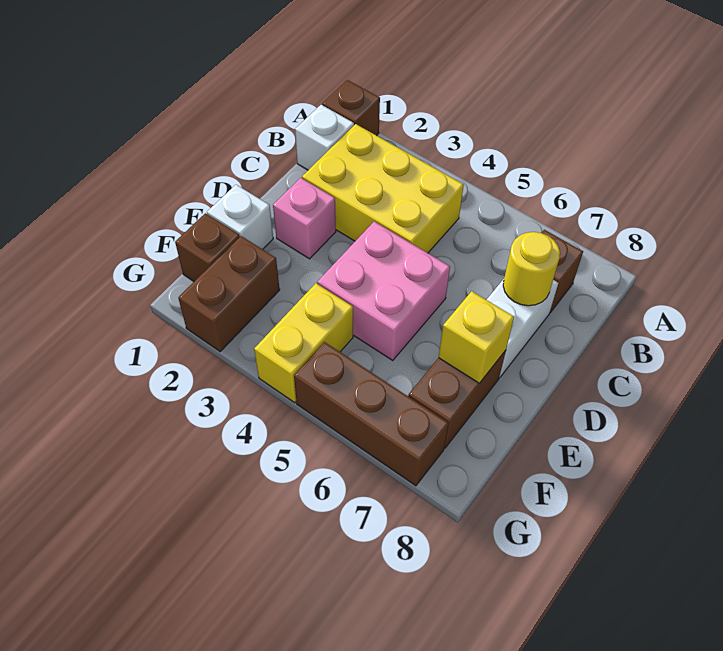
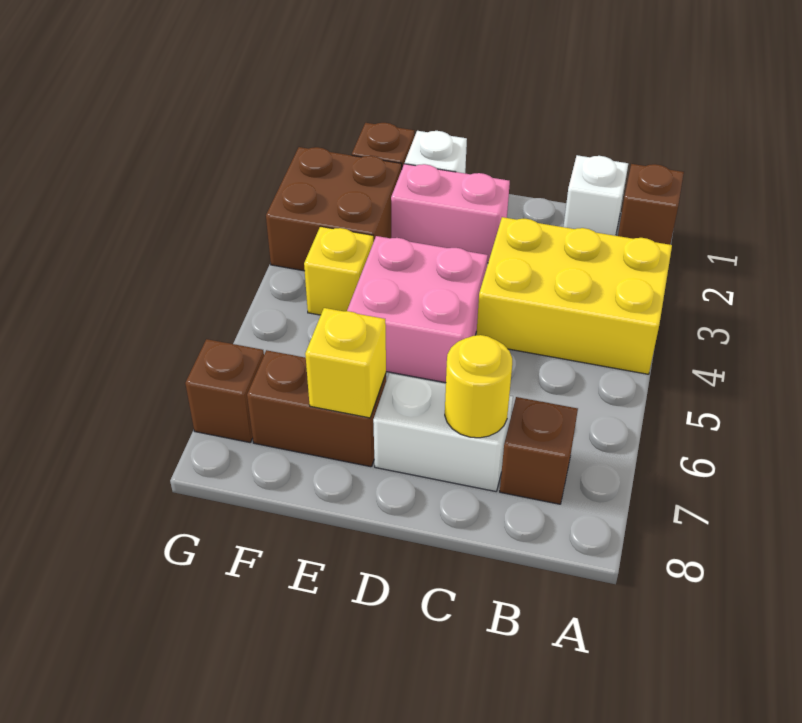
yellow brick B2:C4 level 1 -> yellow brick A3:C4 level 1
pink brick D2 level 1 -> pink brick D2:E2 level 1
brown brick F2:G2 level 1 -> brown brick F2:G3 level 1
yellow brick F4:G4 level 1 -> yellow brick F4 level 1
brown brick G5:G7 level 1 -> brown brick G7 level 1

